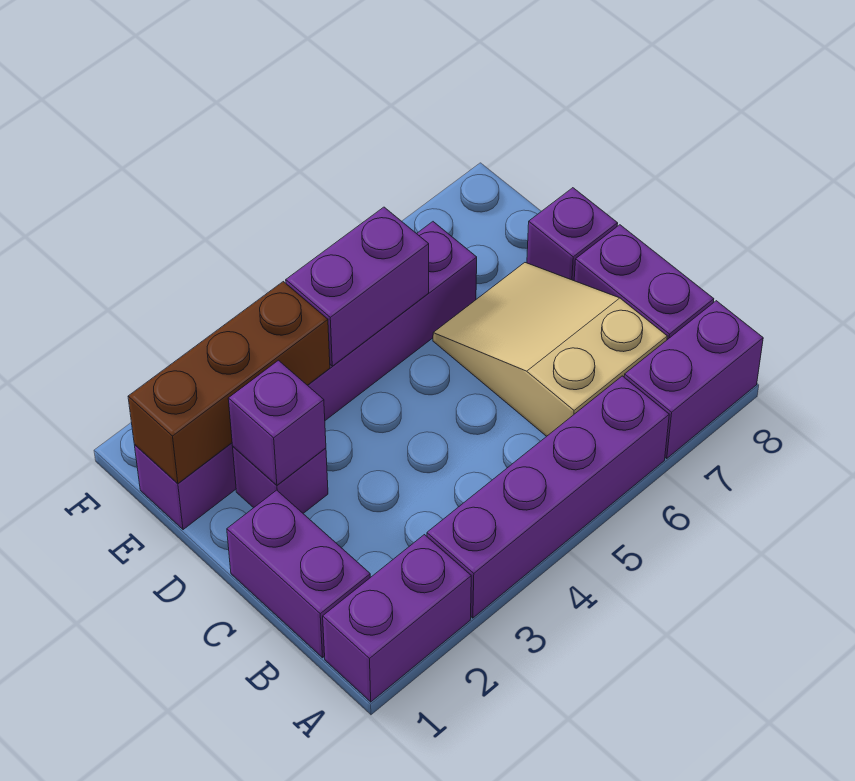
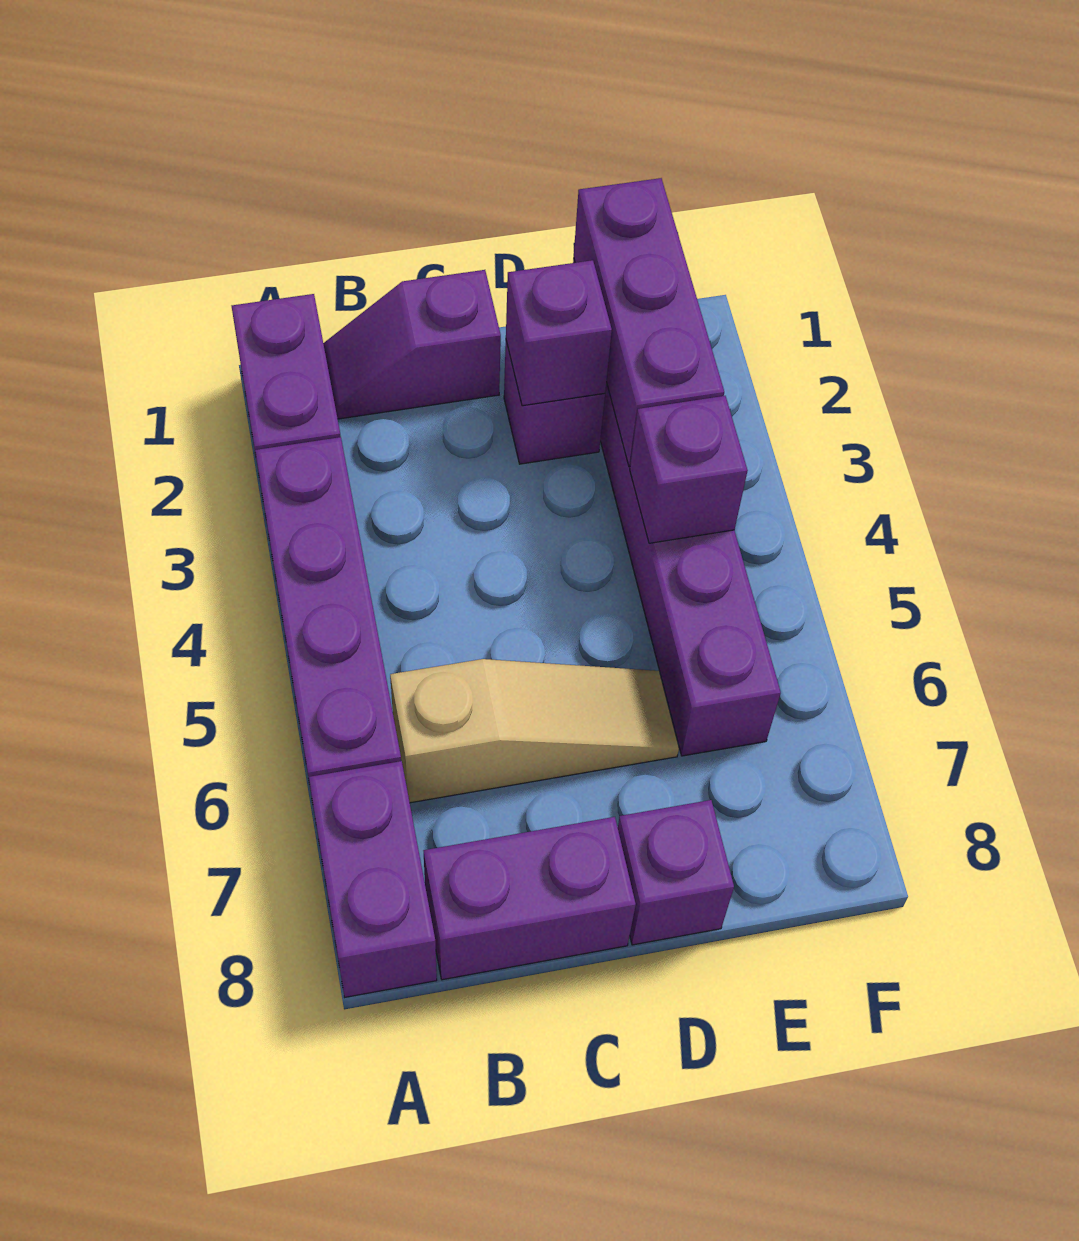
purple brick B1:C1 level 1 -> purple slope B1:C1 level 1 top C
tan slope B6:D7 level 1 top B -> tan slope B6:D6 level 1 top B
brown brick E1:E3 level 2 -> purple brick E1:E3 level 2
purple brick E4:E5 level 2 -> purple brick E4 level 2

